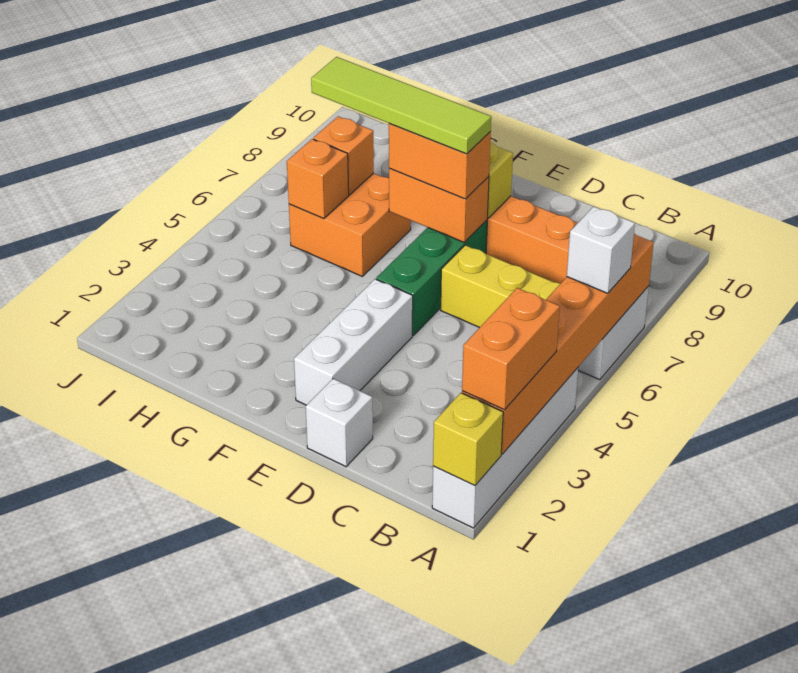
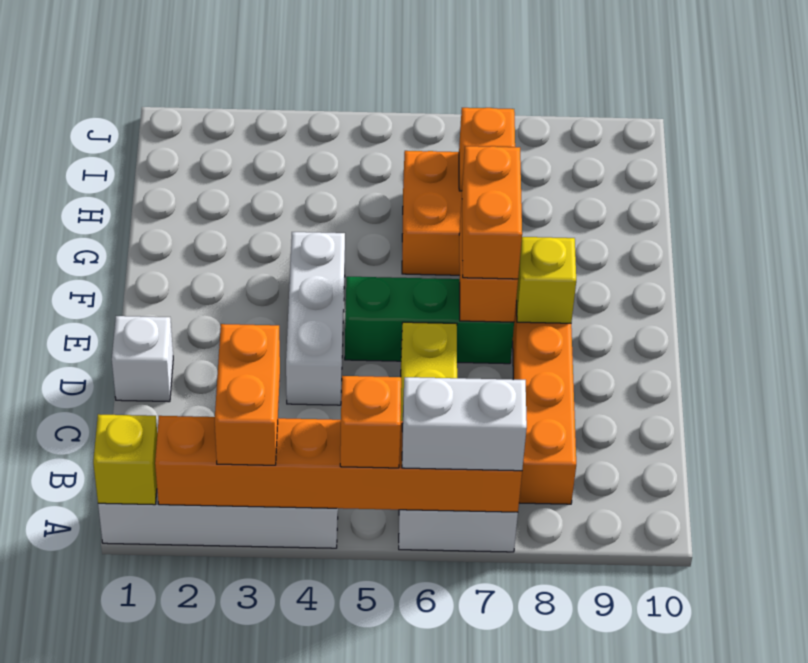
orange brick A2:A3 level 3 -> orange brick A3:B3 level 3
white brick A6 level 3 -> white brick A6:A7 level 3
white brick E2:E4 level 1 -> white brick D4:F4 level 1
lime tile E7:H7 level 4 -> none
orange brick H6 level 2 -> orange brick A5 level 3

